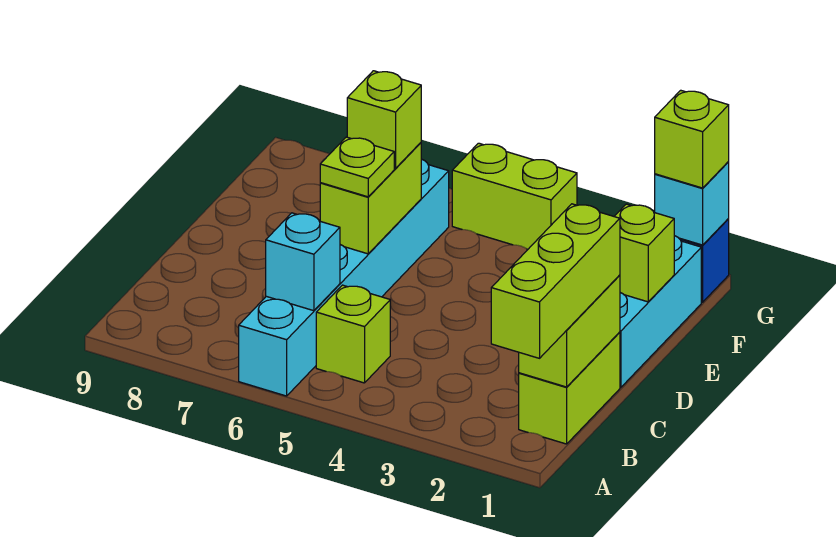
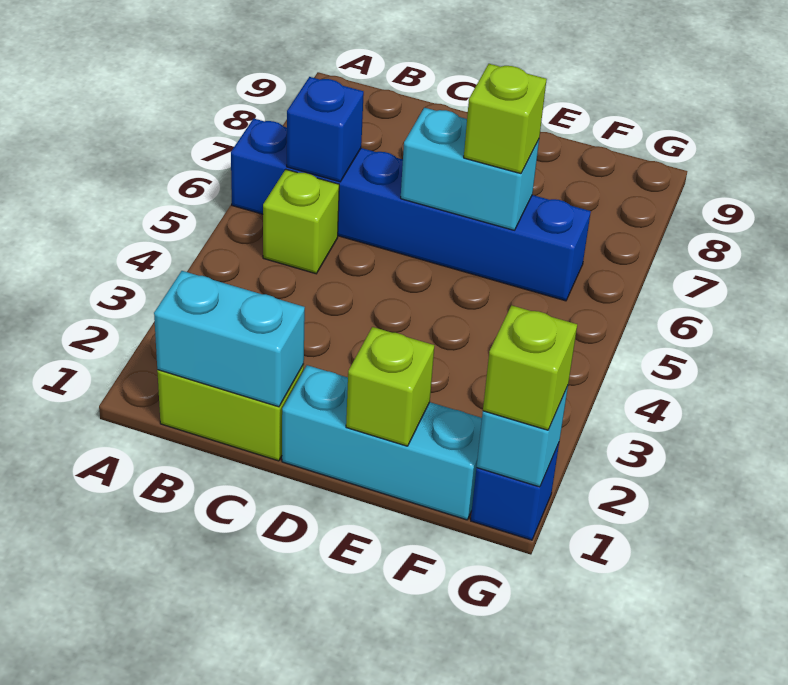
lime brick A1:C1 level 3 -> none
cyan brick A6:F6 level 1 -> blue brick A6:F6 level 1
lime brick B1:C1 level 2 -> cyan brick B1:C1 level 2
cyan brick B6 level 2 -> blue brick B6 level 2
lime brick D6:E6 level 2 -> cyan brick D6:E6 level 2
lime plate D6 level 3 -> none
lime brick G4:G5 level 1 -> none

